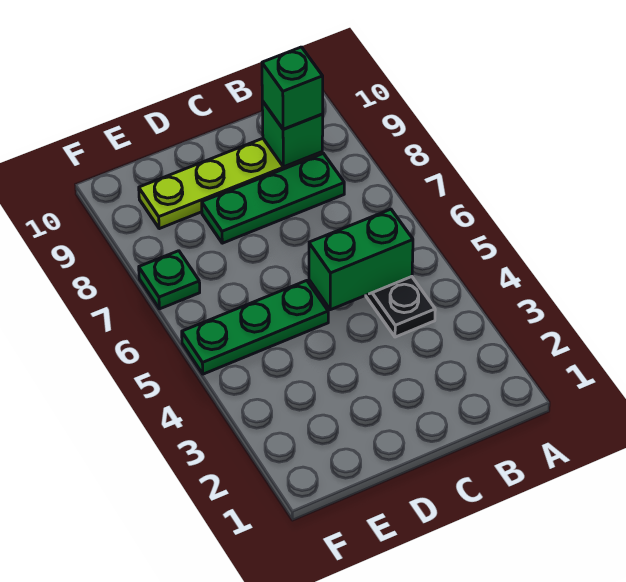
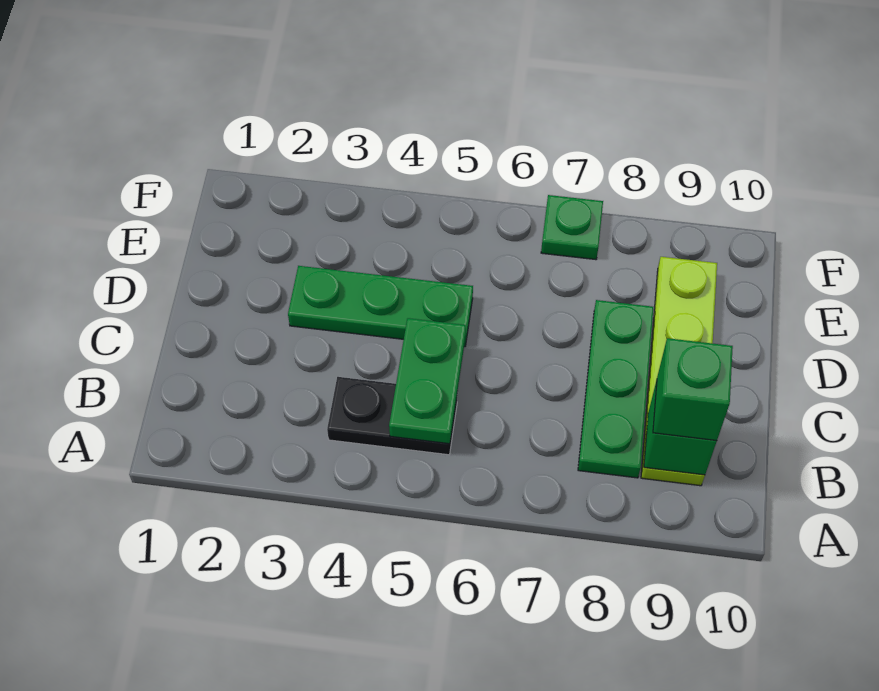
green brick B5:C5 level 2 -> green plate B5:C5 level 2
green plate D5:F5 level 1 -> green plate D3:D5 level 1

